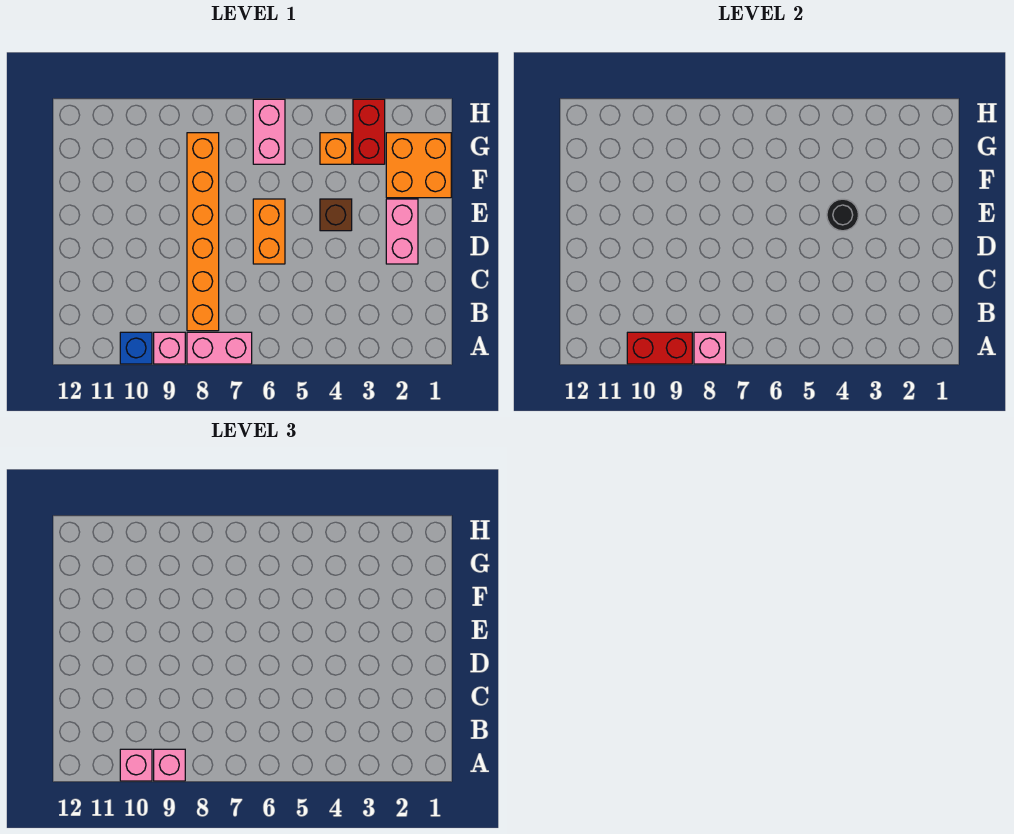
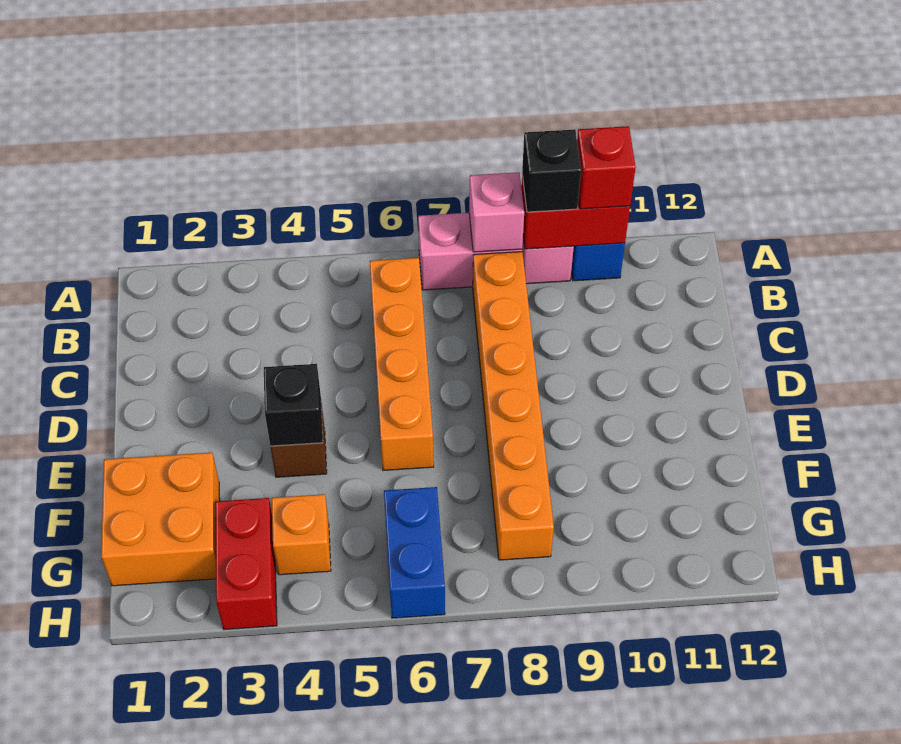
pink brick A9 level 3 -> black brick A9 level 3
pink brick A10 level 3 -> red brick A10 level 3
pink brick D2:E2 level 1 -> none
orange brick D6:E6 level 1 -> orange brick B6:E6 level 1
black round brick E4 level 2 -> black brick E4 level 2
pink brick G6:H6 level 1 -> blue brick G6:H6 level 1

